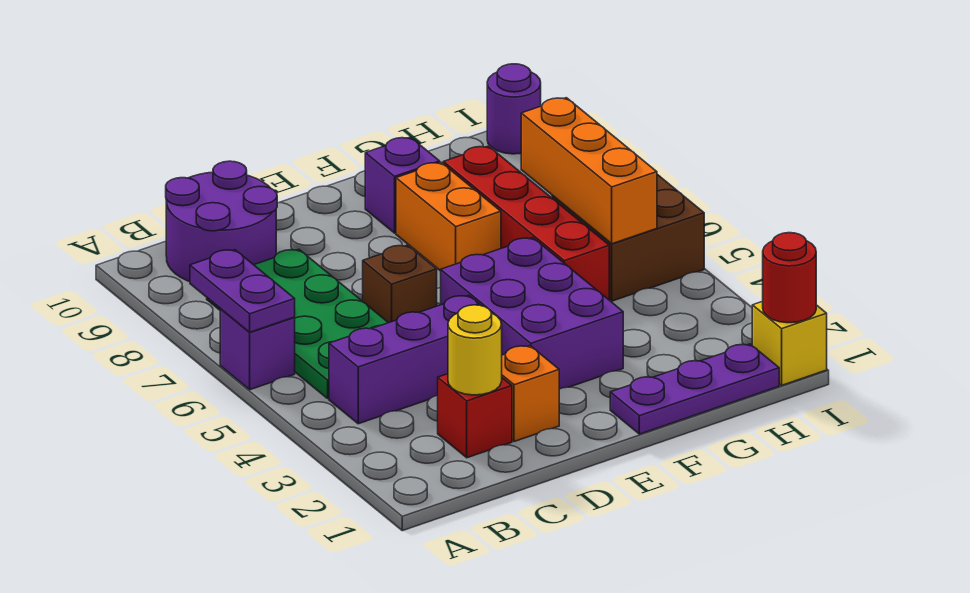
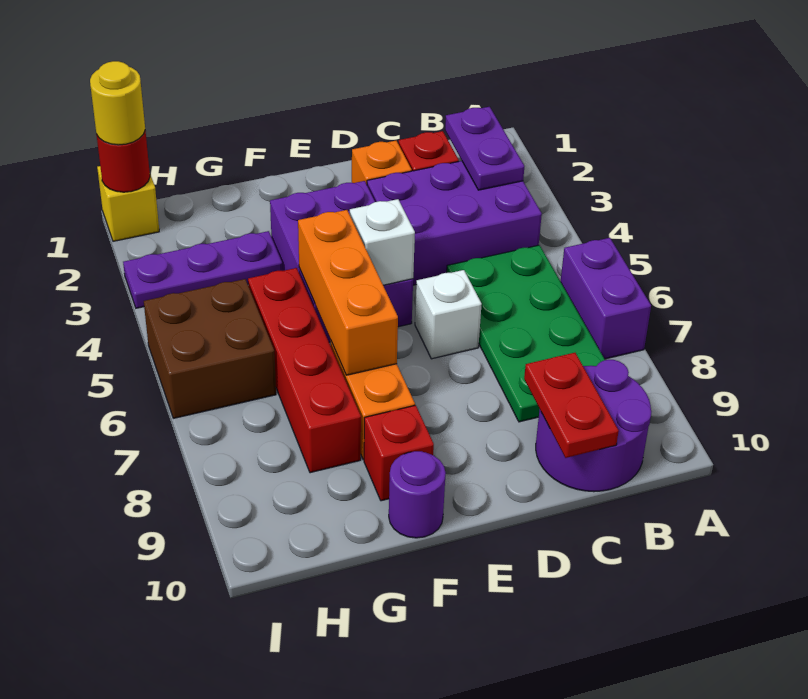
purple brick A6 level 1 -> purple brick A6:A7 level 1
purple plate A6:A7 level 2 -> purple plate B2:B3 level 2
purple brick B4:D4 level 1 -> purple brick B3:D4 level 1
yellow round brick C2 level 2 -> yellow round brick I1 level 3
none -> red plate C9:C10 level 2
brown brick D6 level 1 -> white brick D6 level 1
none -> white brick E5 level 2
purple plate F1:H1 level 1 -> purple plate G3:I3 level 1
purple brick F9 level 1 -> red brick F9 level 1
orange brick H5:H7 level 2 -> orange brick F5:F7 level 2
purple round brick I10 level 1 -> purple round brick F10 level 1

